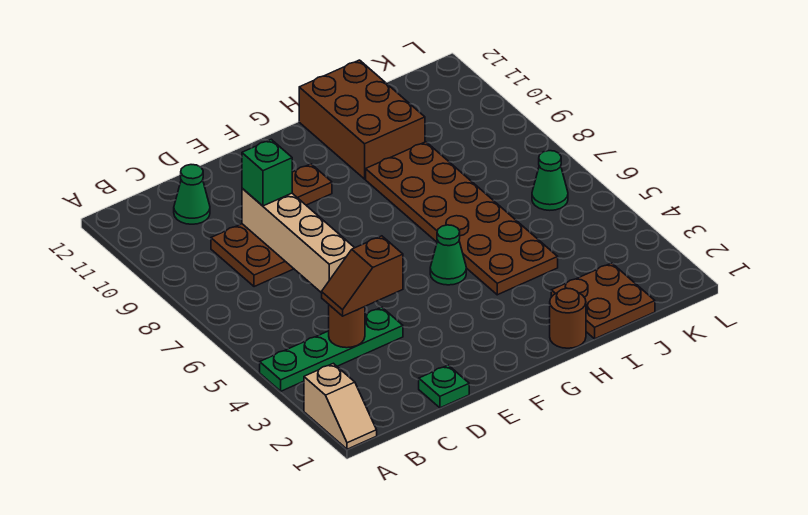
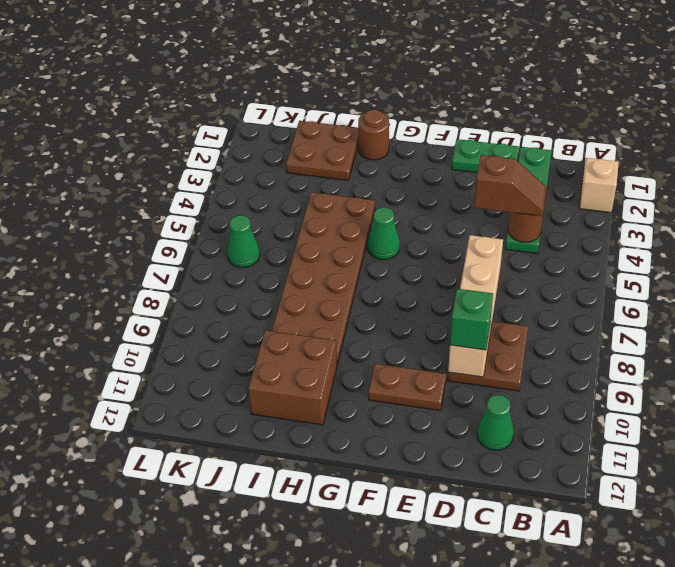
green plate A4:D4 level 1 -> green plate C1:C4 level 1
green plate D1 level 1 -> green plate D1:E1 level 1
brown brick H10:I12 level 1 -> brown brick H10:I11 level 1

